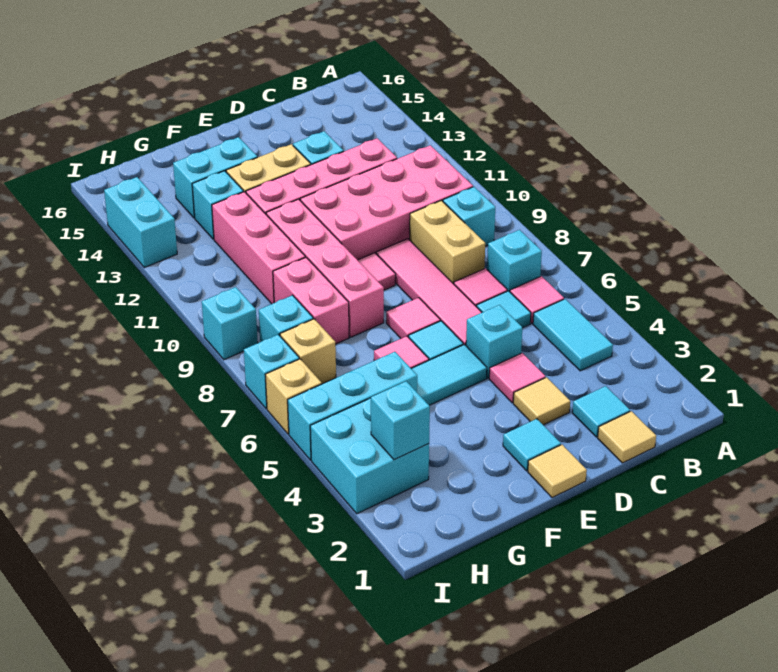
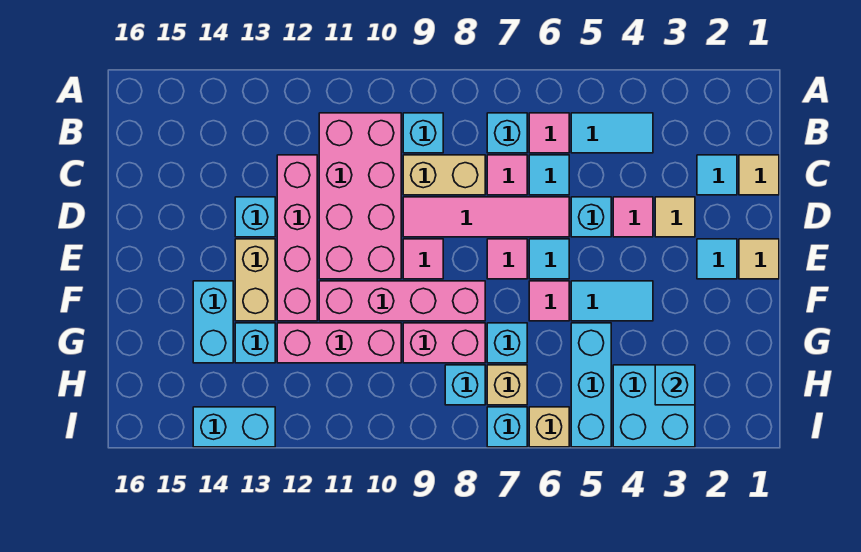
cyan tile E5:F5 level 1 -> cyan tile F4:F5 level 1
cyan brick I9 level 1 -> cyan brick G7 level 1

